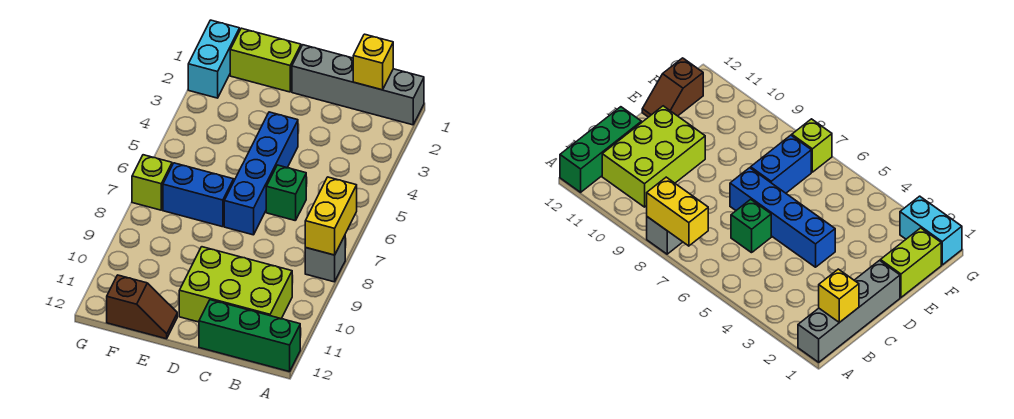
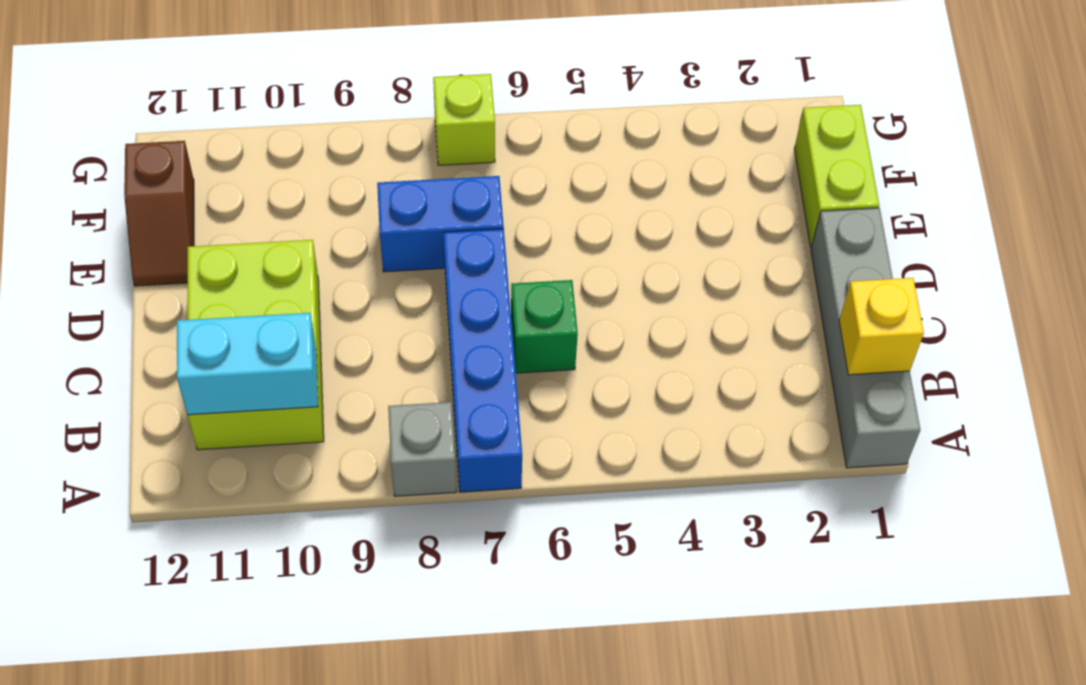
yellow brick A7:A8 level 2 -> none
green brick A12:C12 level 1 -> none
blue brick D4:D7 level 1 -> blue brick A7:D7 level 1
blue brick E7:F7 level 1 -> blue brick E7:E8 level 1
cyan brick G1:G2 level 1 -> cyan brick B10:B11 level 2

